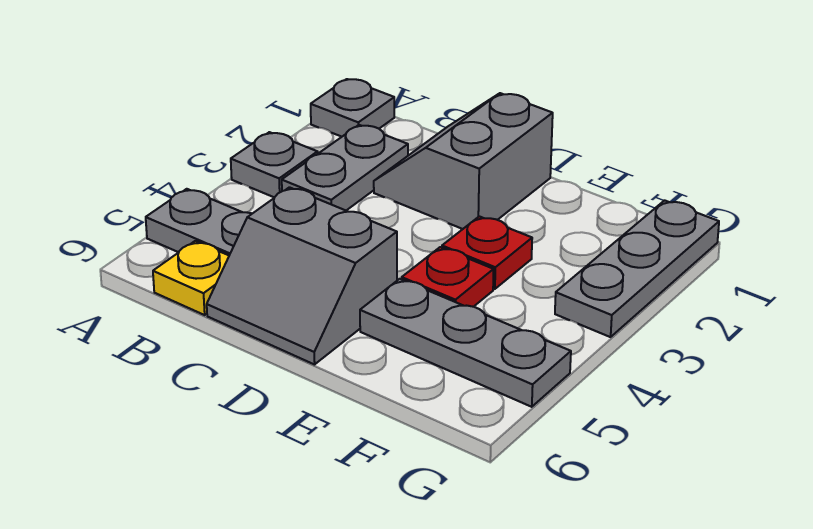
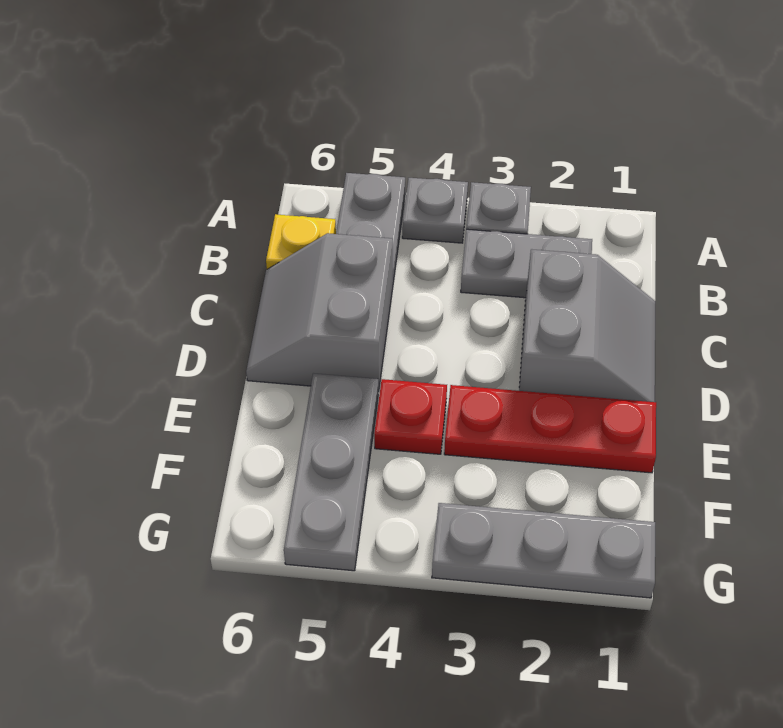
grey plate A1 level 1 -> grey plate A4 level 1
grey slope C1:D2 level 1 top D -> grey slope C1:D2 level 1 top 2
red plate E3 level 1 -> red plate E1:E3 level 1

